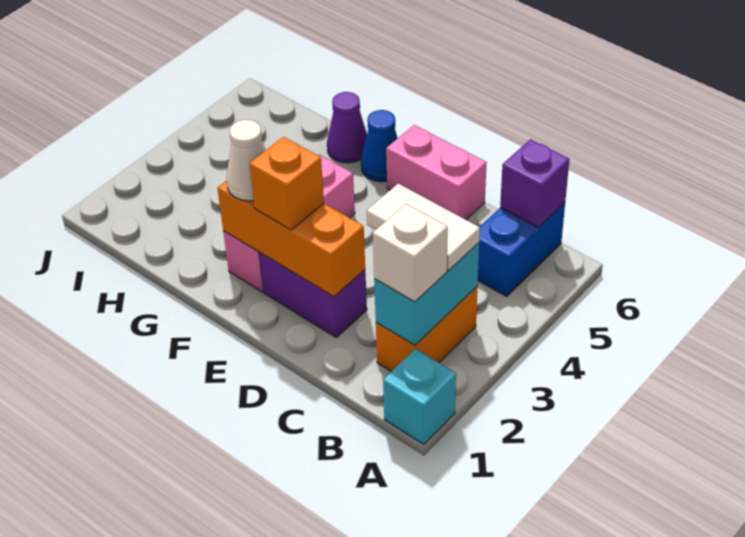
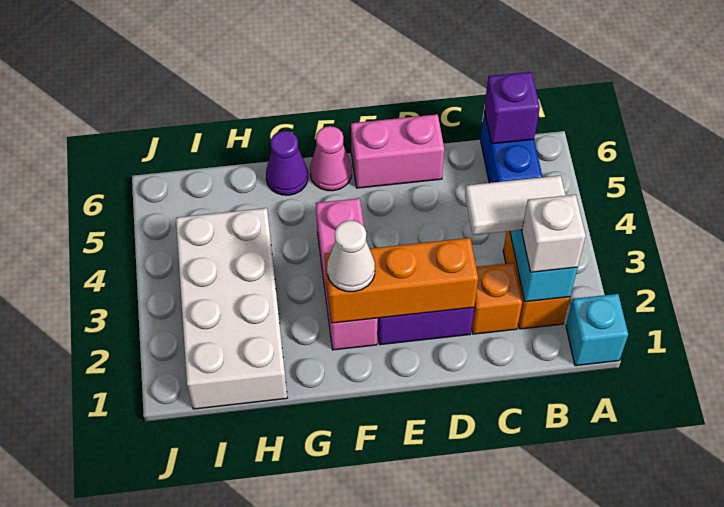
orange brick E2 level 3 -> orange brick C2 level 1
blue cone F6 level 1 -> pink cone F6 level 1
none -> white brick H1:I4 level 1

